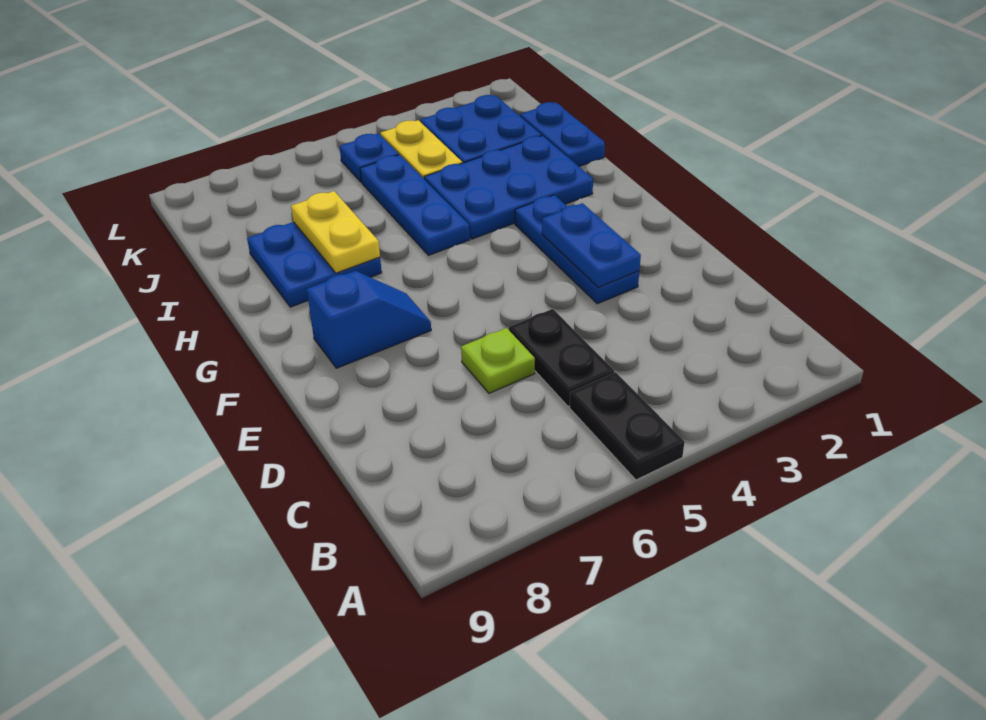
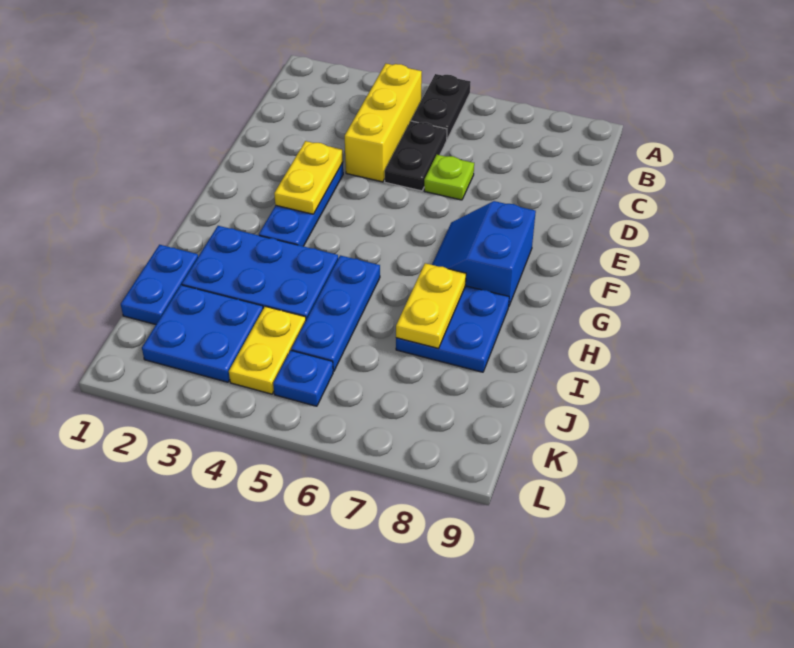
none -> yellow brick B4:D4 level 1
blue plate E3:F3 level 2 -> yellow plate E3:F3 level 2
blue slope F7:F8 level 1 top 8 -> blue slope F7:G8 level 1 top 8

